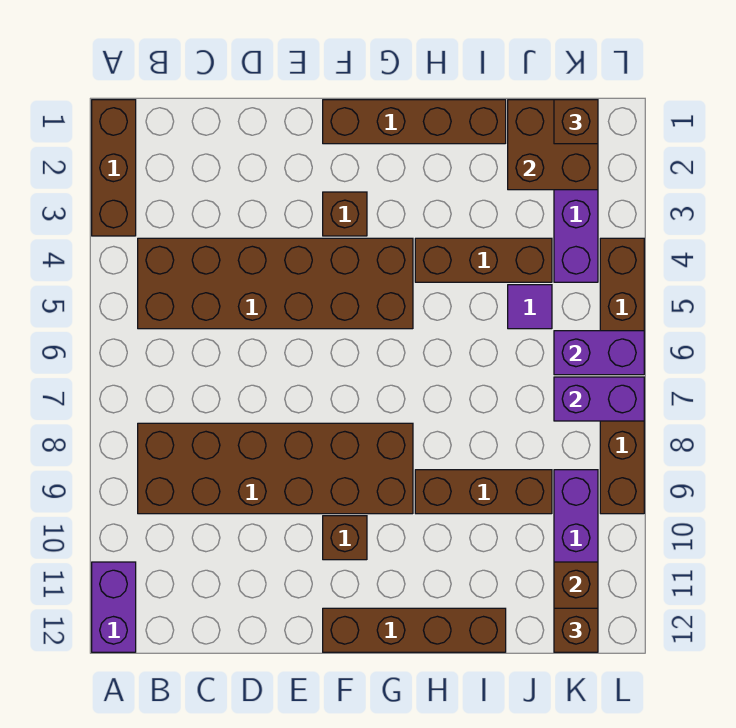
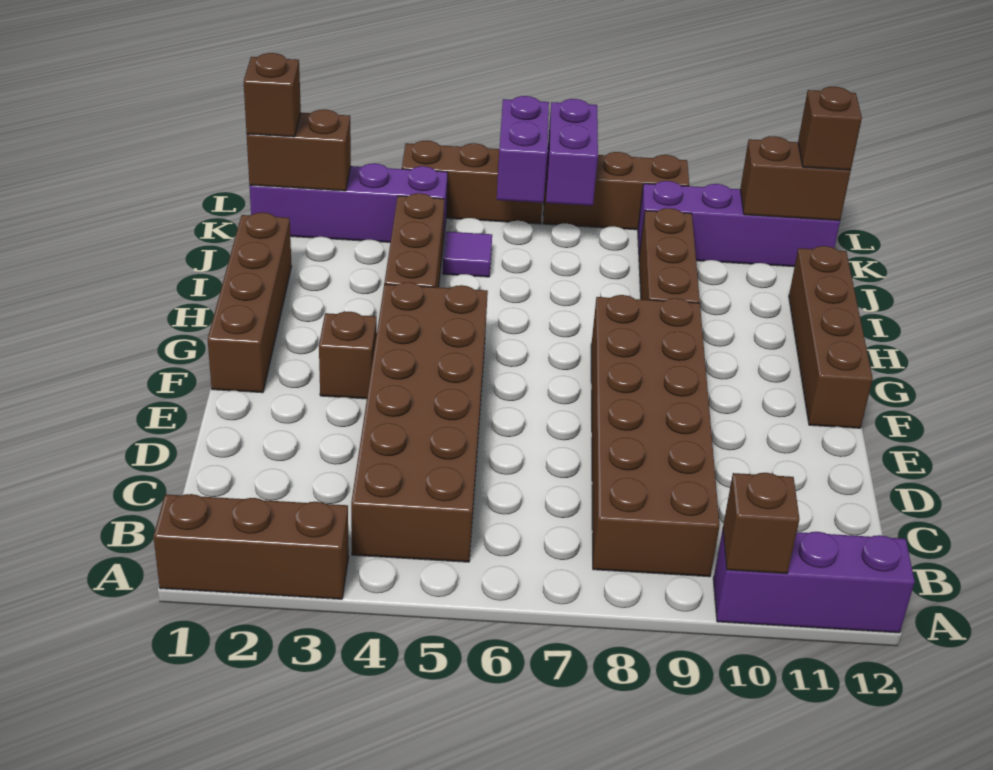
purple brick A11:A12 level 1 -> purple brick A10:A12 level 1
brown brick F10 level 1 -> brown brick A10 level 2
brown brick J1:K2 level 2 -> brown brick K1:K2 level 2

